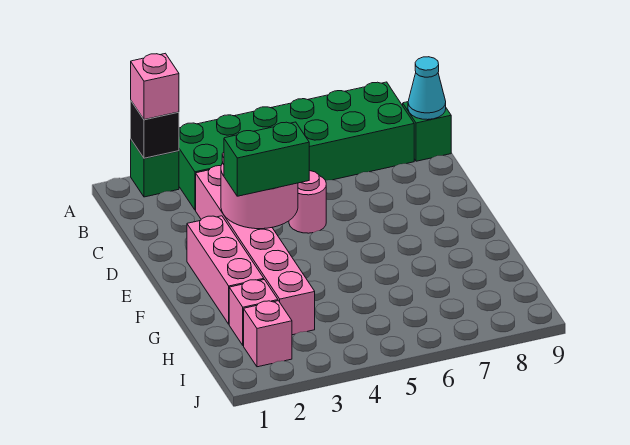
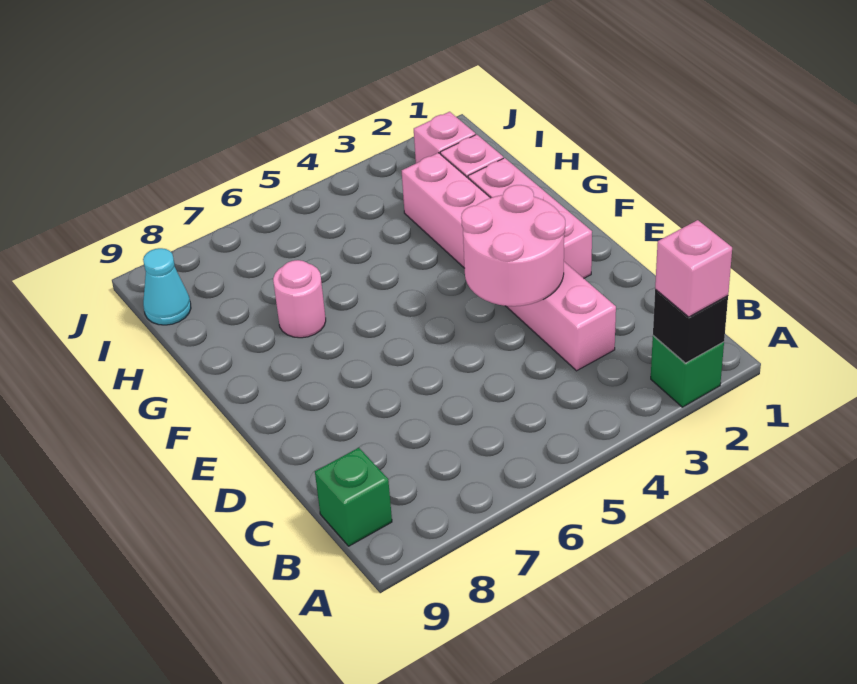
green brick A3:B8 level 1 -> none
cyan cone B9 level 2 -> cyan cone I9 level 1
pink round brick D5 level 1 -> pink round brick G7 level 1
green brick E3:E4 level 3 -> none

